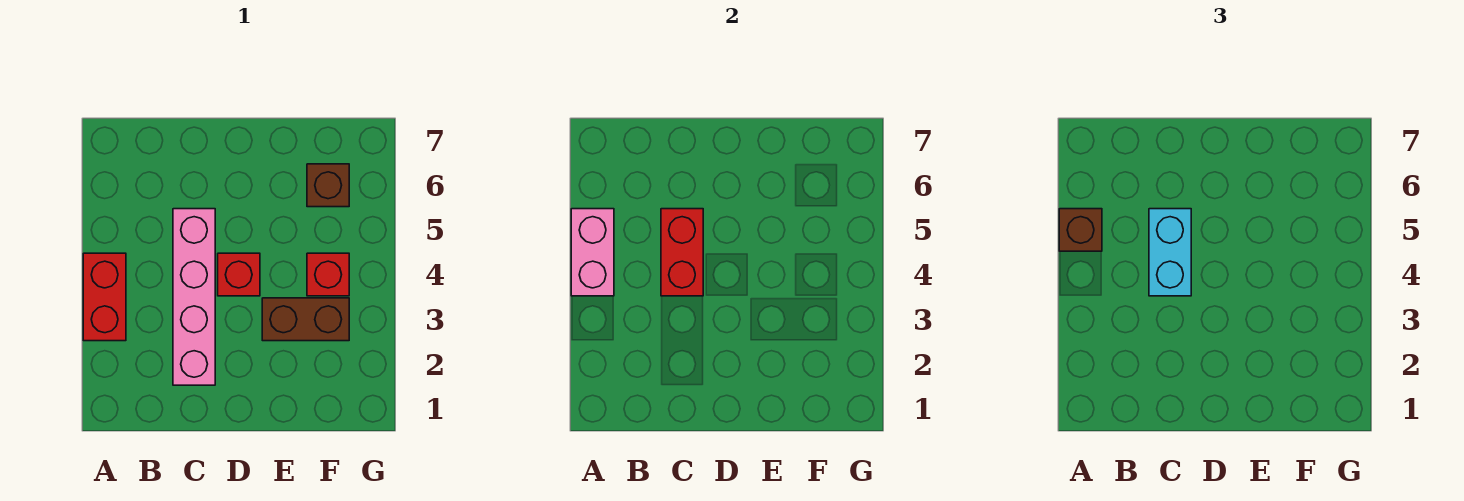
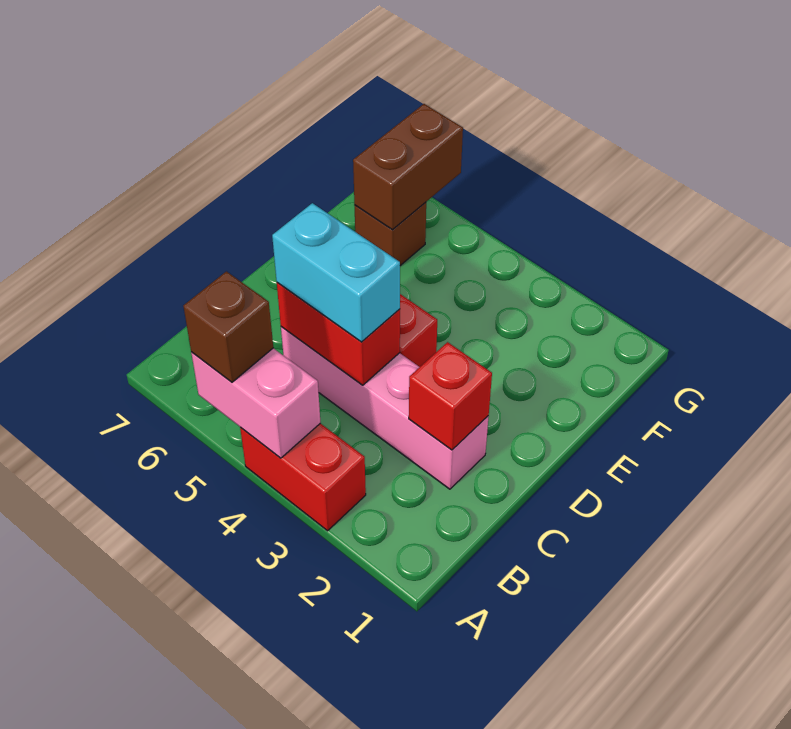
brown brick E3:F3 level 1 -> brown brick F6:G6 level 2
red brick F4 level 1 -> red brick C2 level 2

